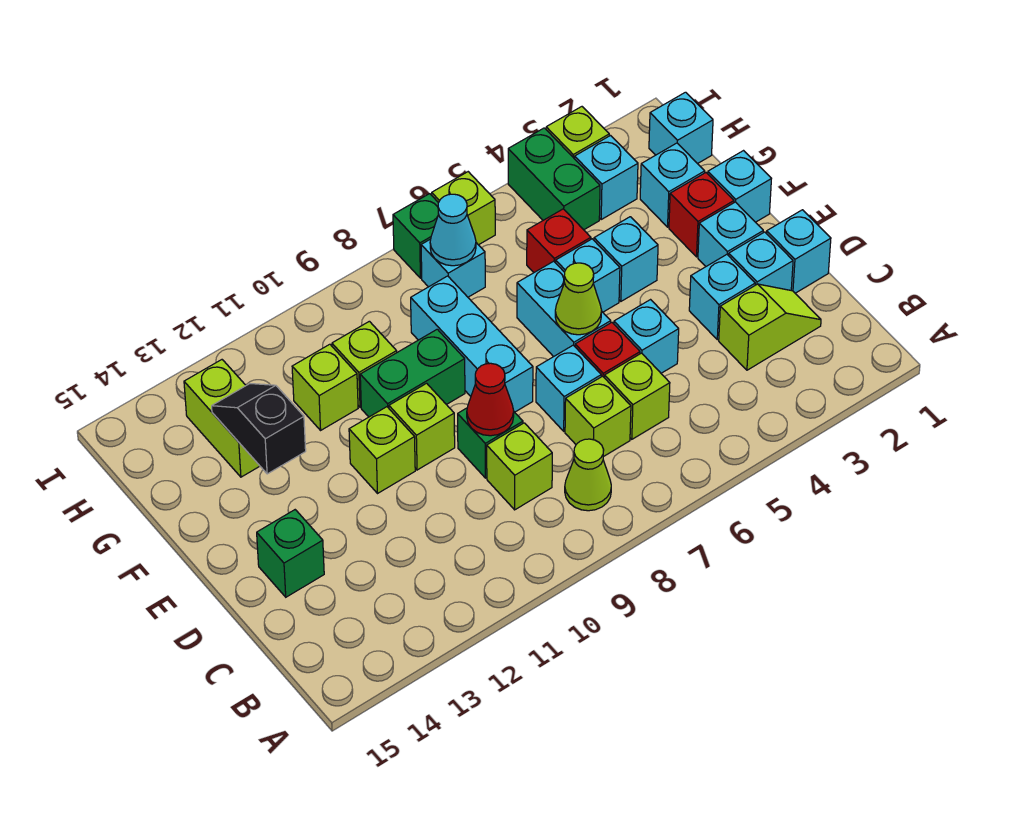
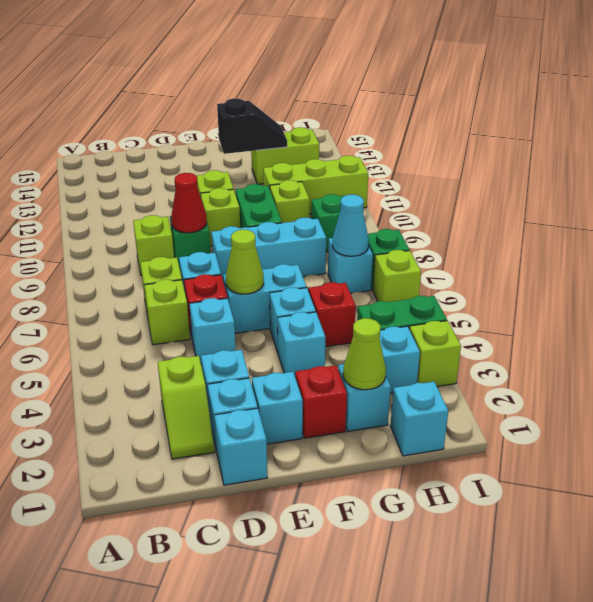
lime cone B8 level 1 -> lime cone G2 level 2
green brick D14 level 1 -> green brick H9 level 1
cyan brick F1 level 1 -> none
lime brick G11 level 1 -> lime brick G11:I11 level 1

